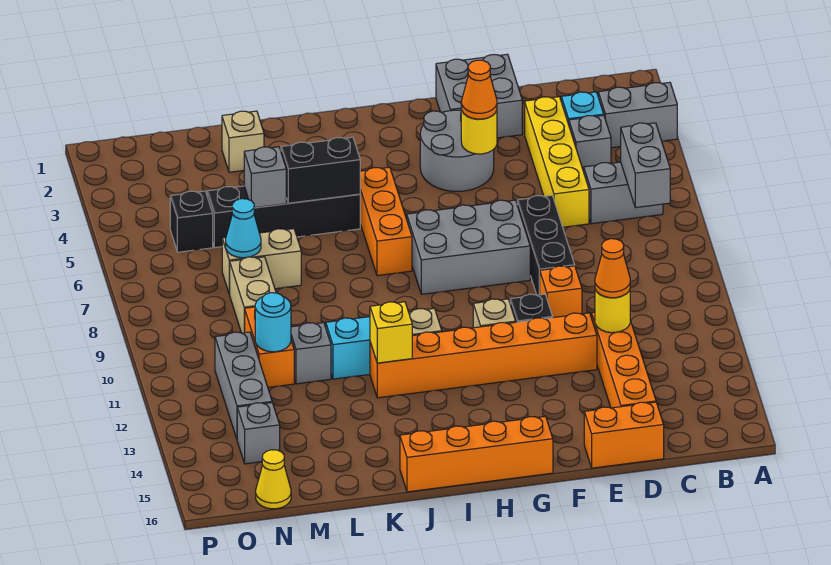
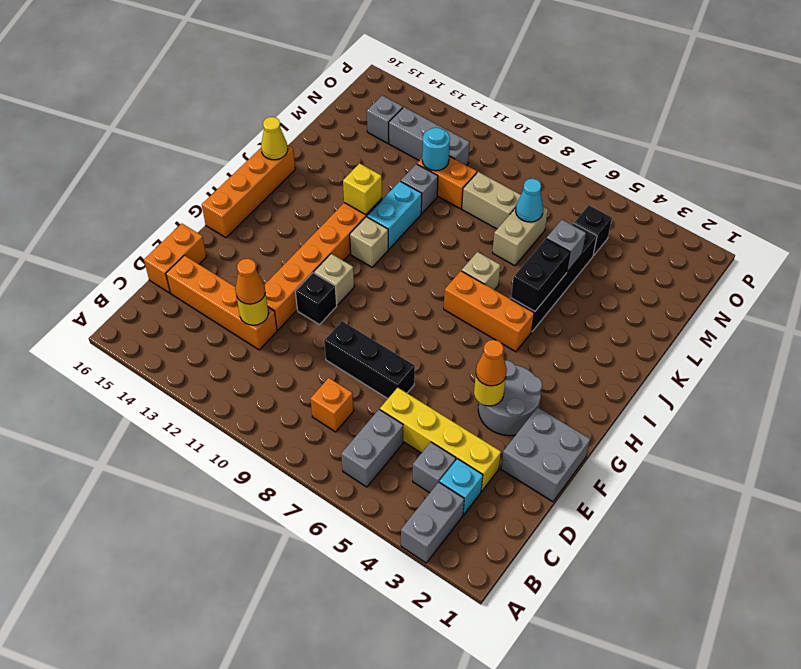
grey brick B6:B7 level 2 -> none
orange brick E10 level 1 -> orange brick C8 level 1
grey brick F7:H8 level 1 -> none
tan brick L2 level 1 -> tan brick J7 level 1
yellow cone N16 level 1 -> yellow cone J16 level 2

